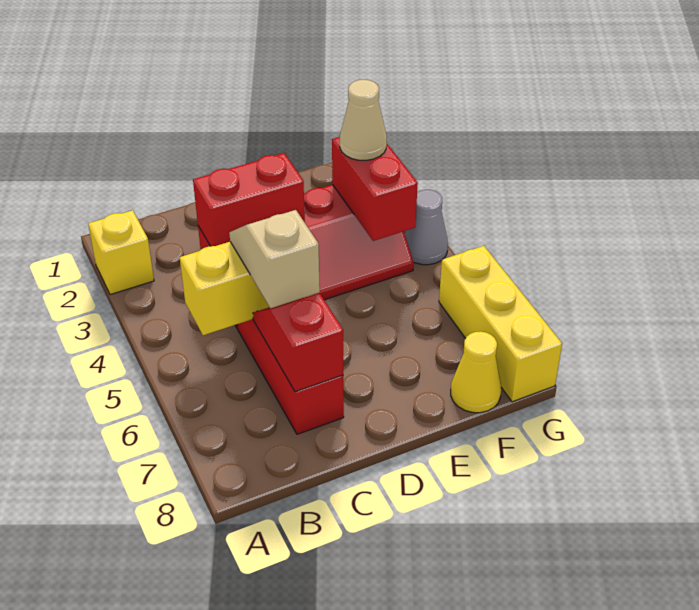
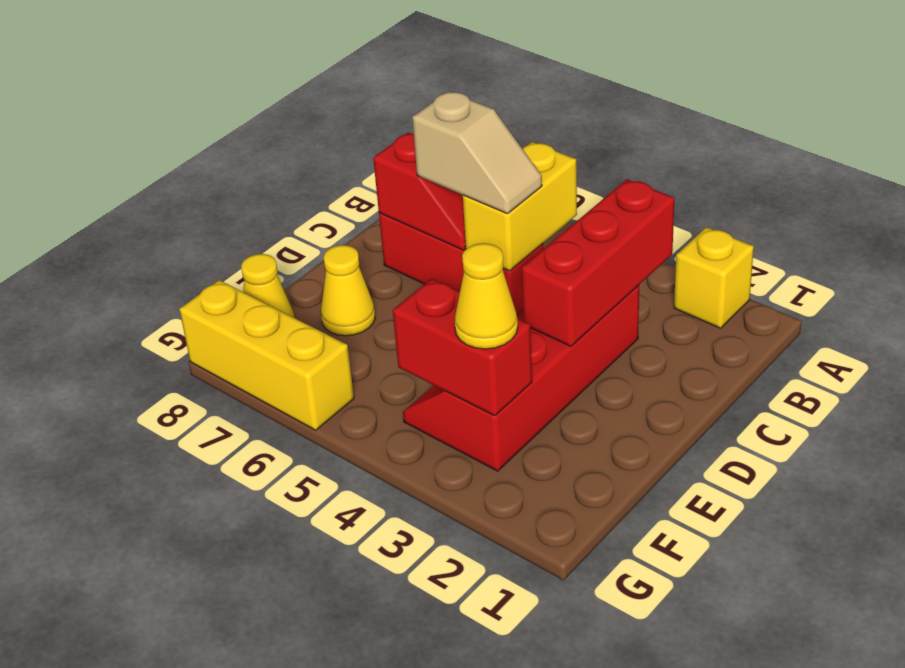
red brick C3:D3 level 2 -> red brick B3:D3 level 2
none -> yellow cone E7 level 1
tan cone F3 level 3 -> yellow cone F3 level 3
grey cone G4 level 1 -> none

